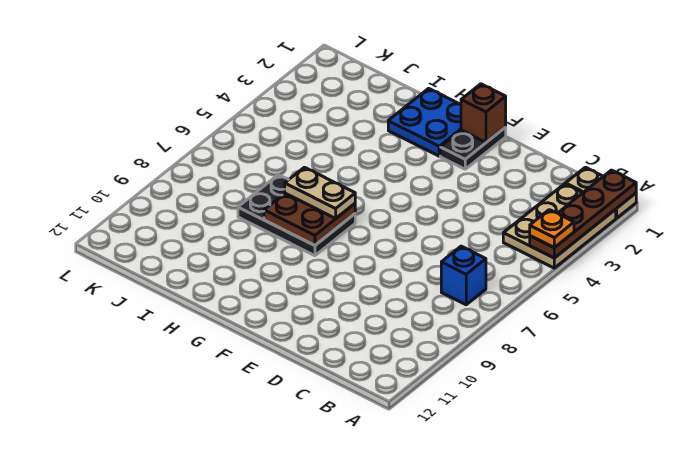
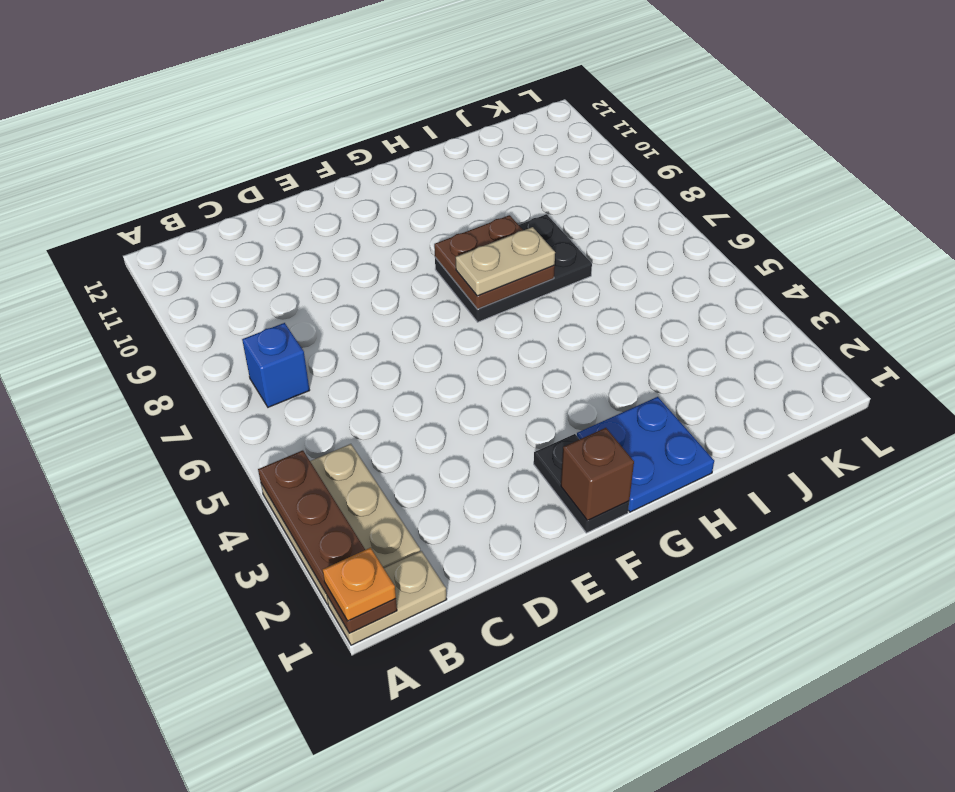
orange plate A4 level 3 -> orange plate A1 level 3

